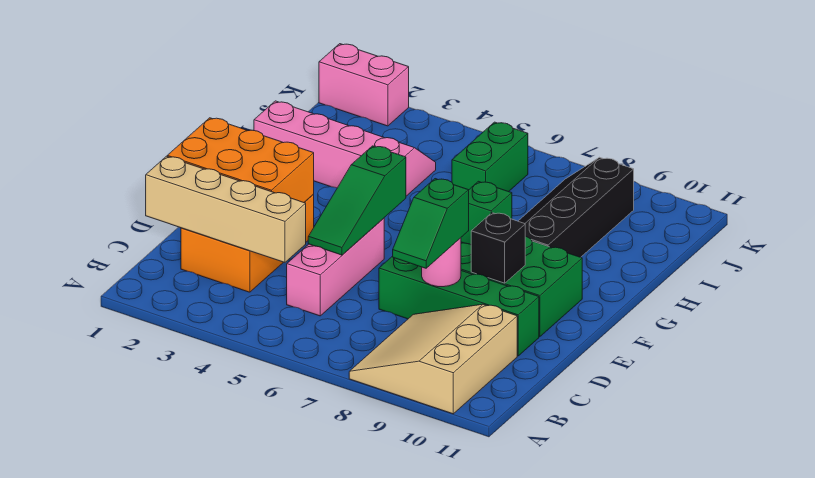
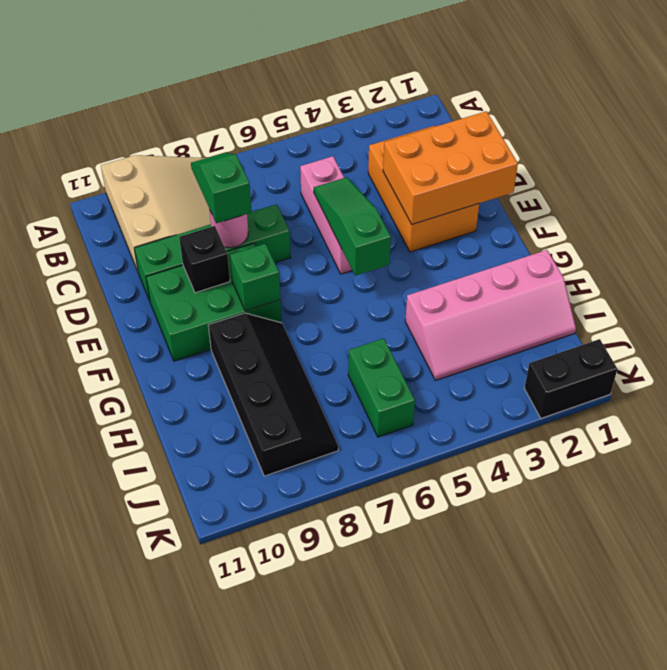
tan brick C1:C4 level 2 -> none
pink brick K1:K2 level 1 -> black brick K1:K2 level 1

